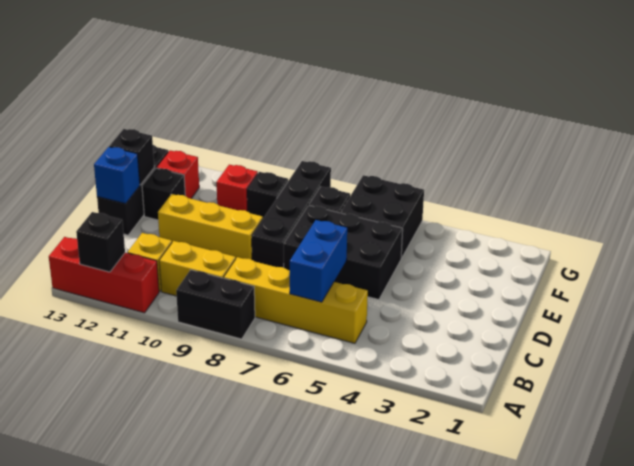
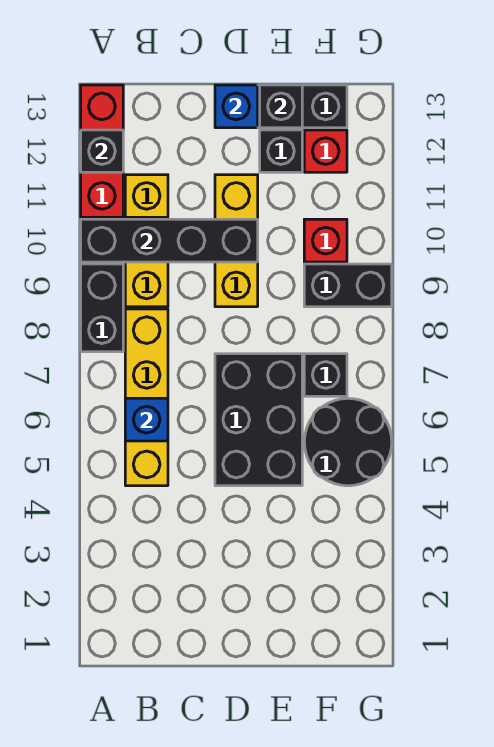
blue brick B6:C6 level 2 -> blue brick B6 level 2
black brick D8:G8 level 1 -> black brick A10:D10 level 2
black brick F5:G6 level 1 -> black round brick F5:G6 level 1
black brick F9 level 1 -> black brick F9:G9 level 1

